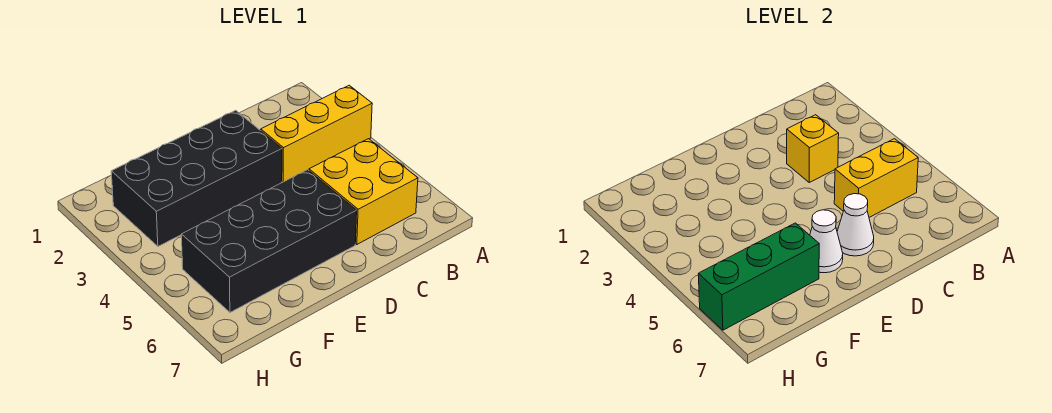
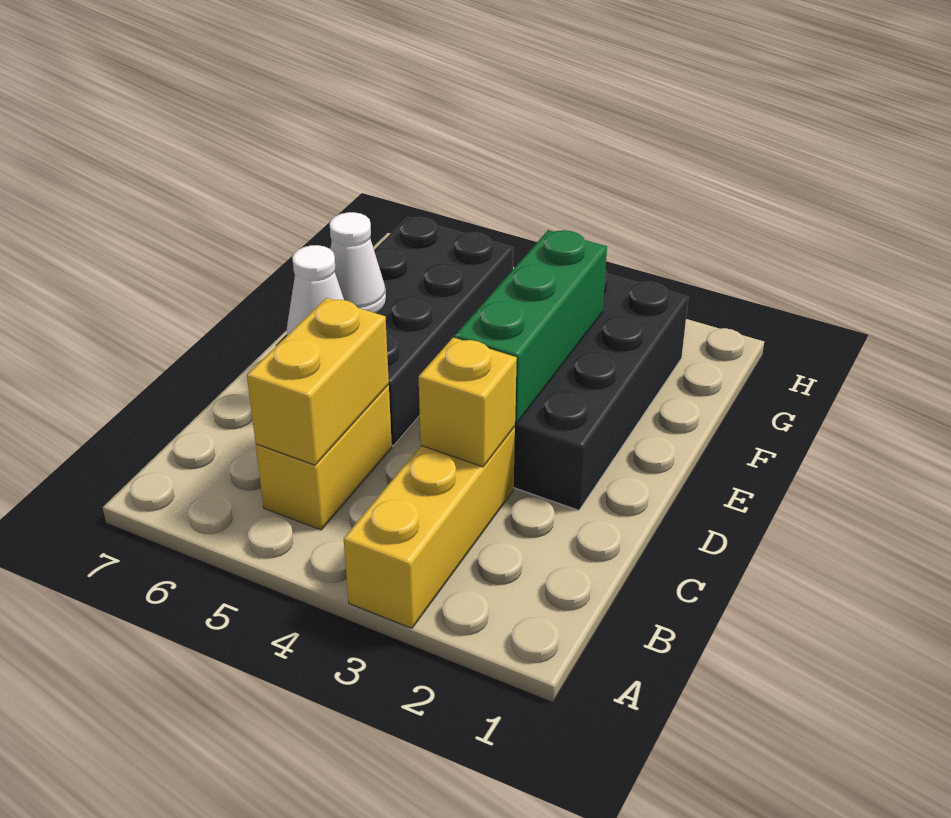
yellow brick B5:C6 level 1 -> yellow brick B5:C5 level 1
green brick F6:H6 level 2 -> green brick D3:F3 level 2

